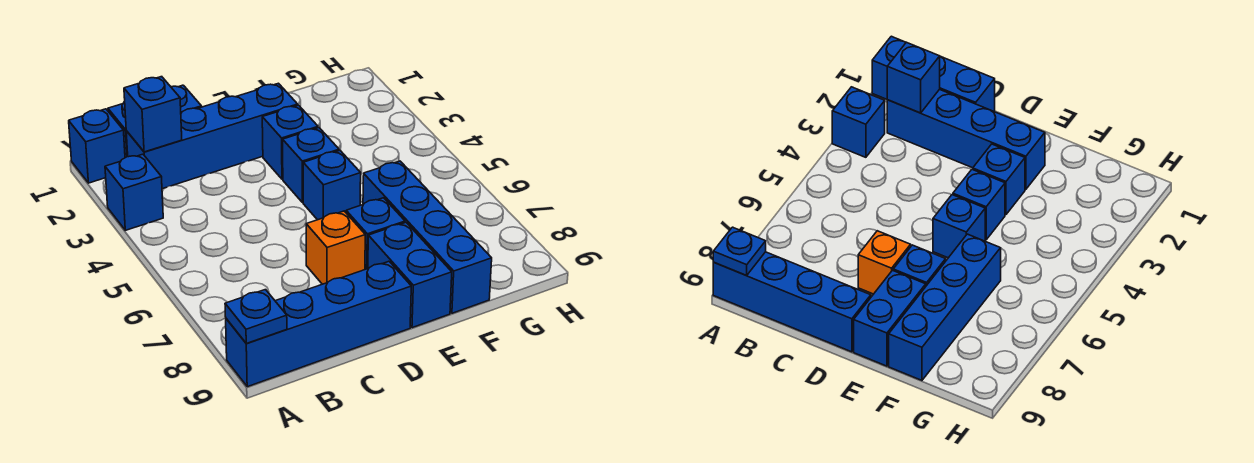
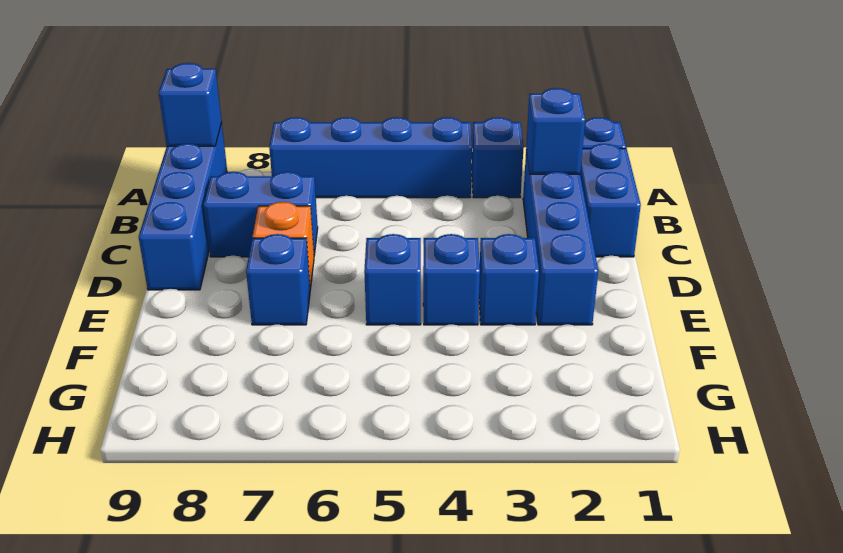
blue plate A9 level 2 -> blue brick A9 level 2
blue brick E8:E9 level 1 -> blue brick C7:C8 level 1
blue brick F6:F9 level 1 -> blue brick A4:A7 level 1

